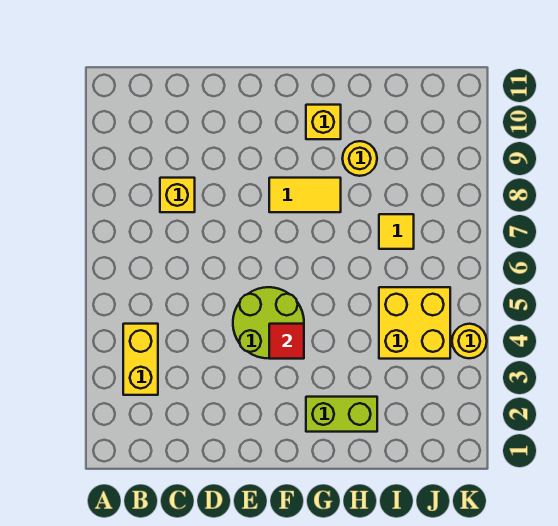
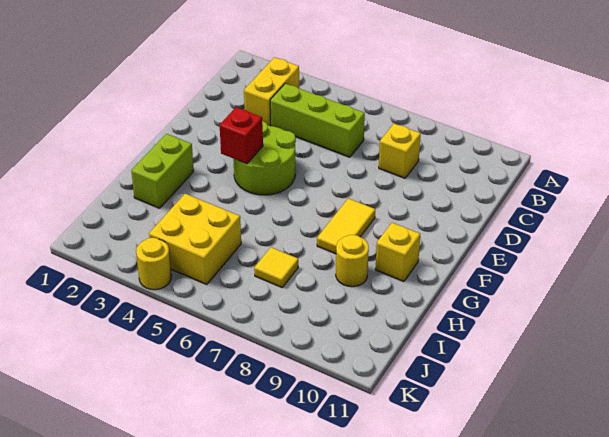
yellow brick B3:B4 level 1 -> yellow brick B3:C3 level 1
none -> lime brick C4:C6 level 1
red tile F4 level 2 -> red brick F4 level 2

